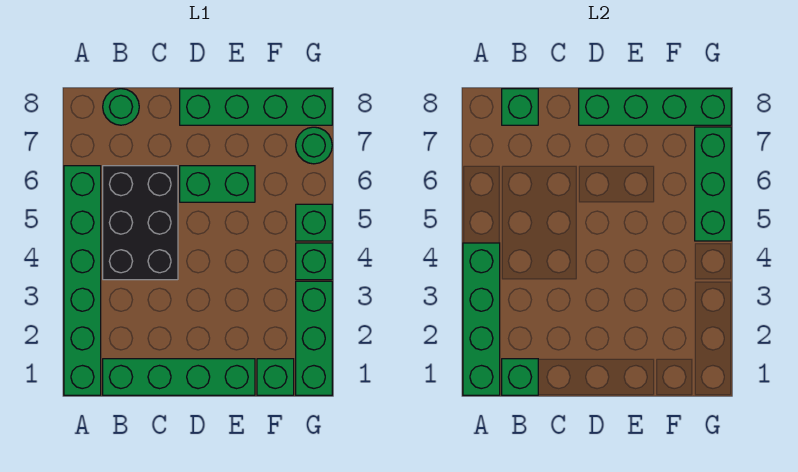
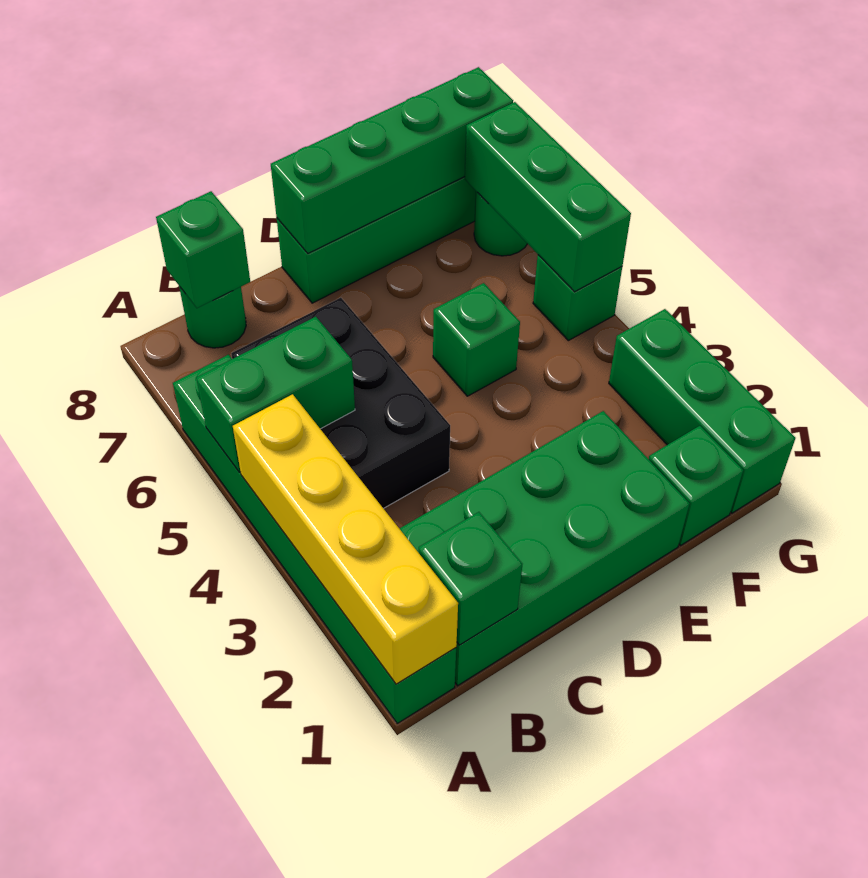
green brick A1:A4 level 2 -> yellow brick A1:A4 level 2
green brick B1:E1 level 1 -> green brick B1:E2 level 1
green brick D6:E6 level 1 -> green brick A5:B5 level 2
green brick G4 level 1 -> green brick E5 level 1

